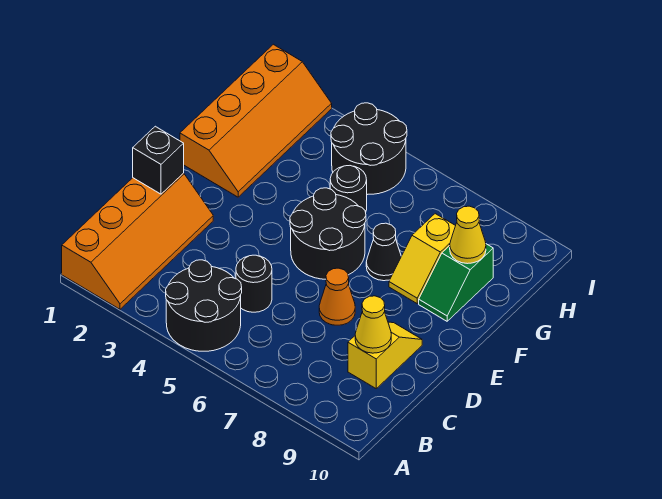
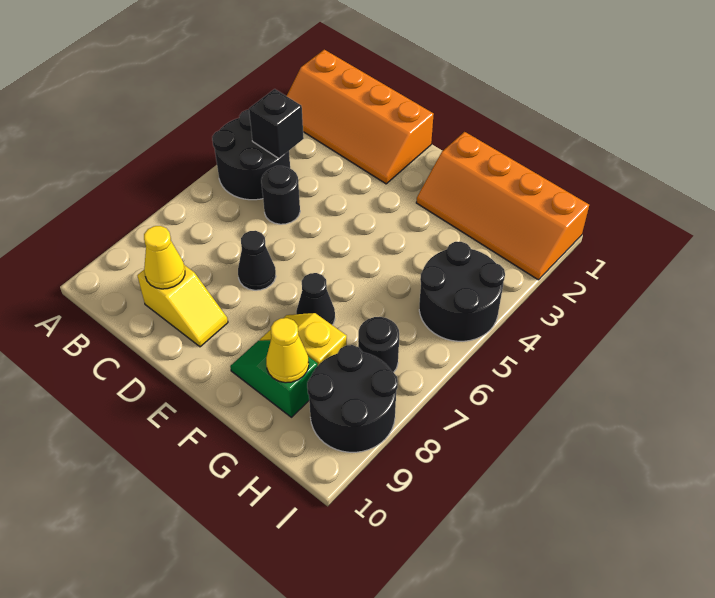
black brick D1 level 2 -> black brick B4 level 2
orange cone D7 level 1 -> black cone D7 level 1
black round brick E5:F6 level 1 -> black round brick H8:I9 level 1
black round brick G5 level 1 -> black round brick H7 level 1

